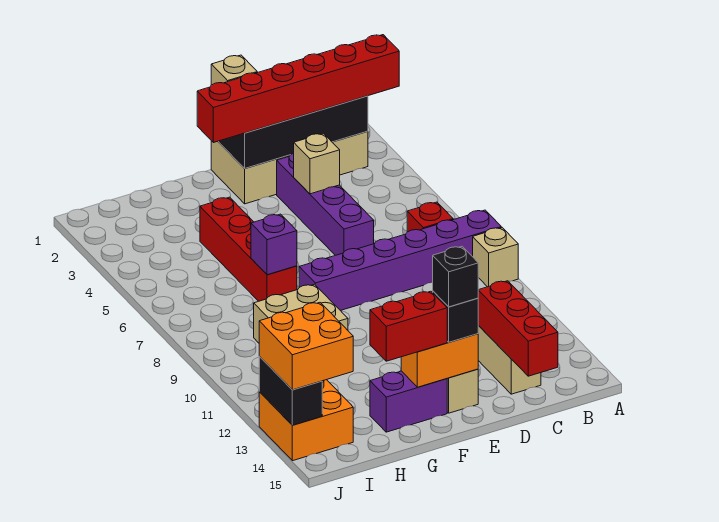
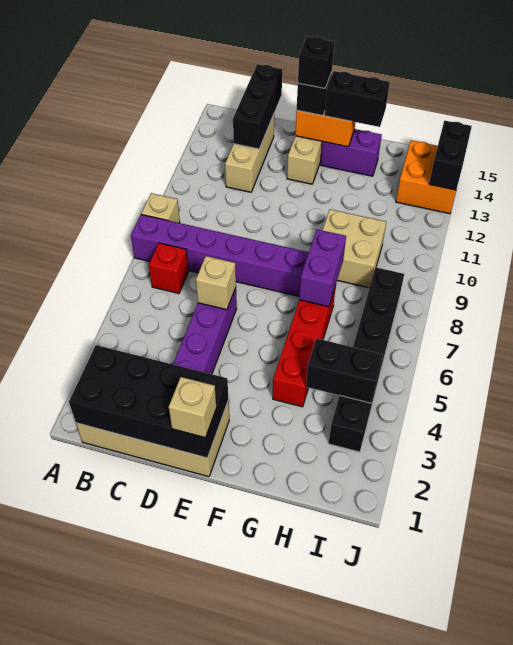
red brick A2:F2 level 3 -> none
red brick C13:C15 level 2 -> black brick C13:C15 level 2
tan brick D4 level 2 -> tan brick D6 level 2
red brick F14:G14 level 3 -> black brick F14:G14 level 3
purple brick G7 level 2 -> purple brick G7:G8 level 2
none -> black brick H4:I4 level 2
none -> black brick I3:I8 level 1
orange brick I13:J14 level 3 -> none

